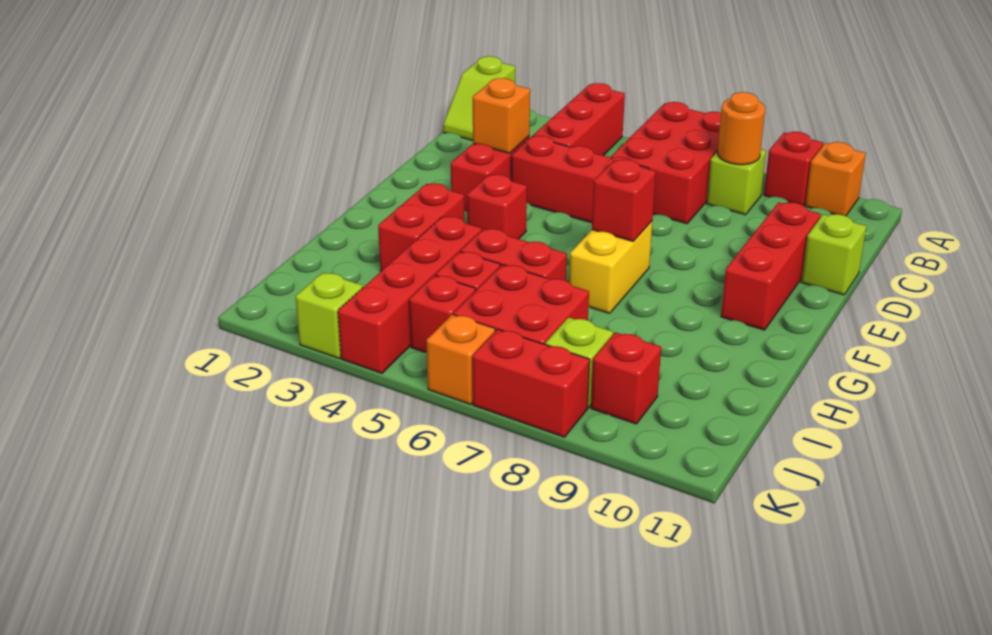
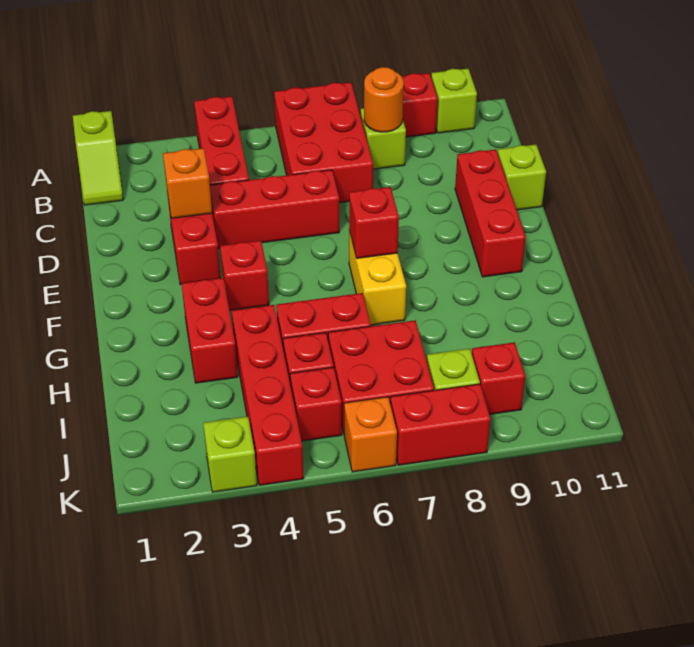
orange brick A10 level 1 -> lime brick A10 level 1

